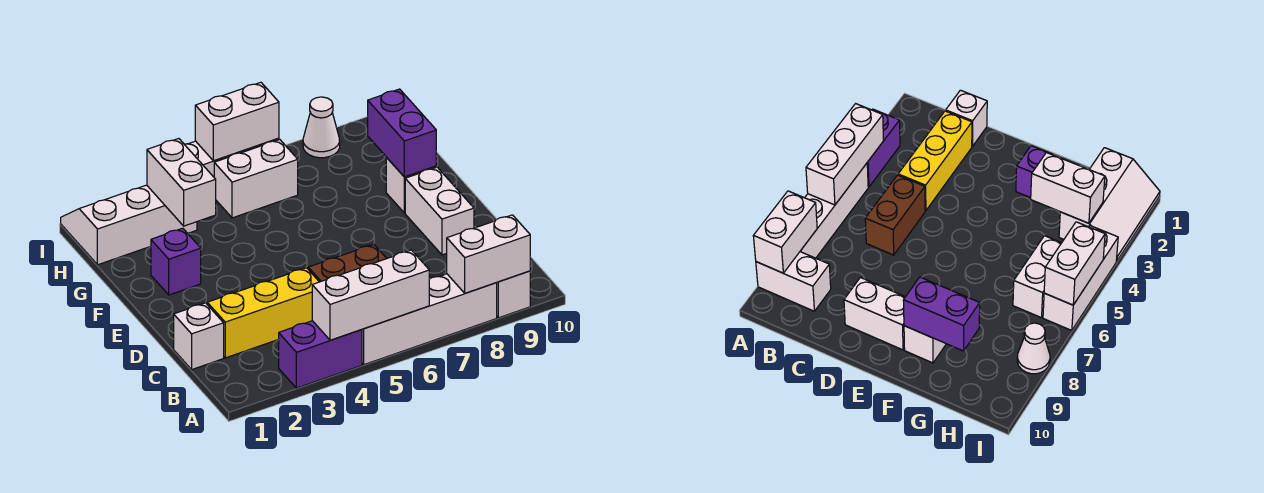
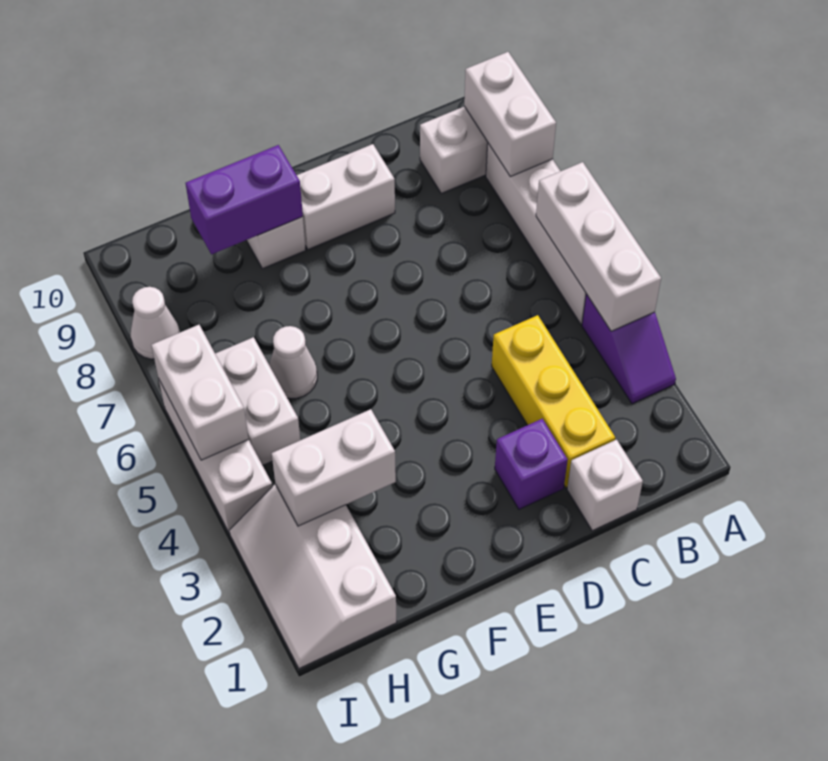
purple brick A3:A4 level 1 -> purple slope A3:A4 level 1 top 4
brown brick C5:C6 level 1 -> none
purple brick F2 level 1 -> purple brick D2 level 1
none -> white cone G6 level 1

